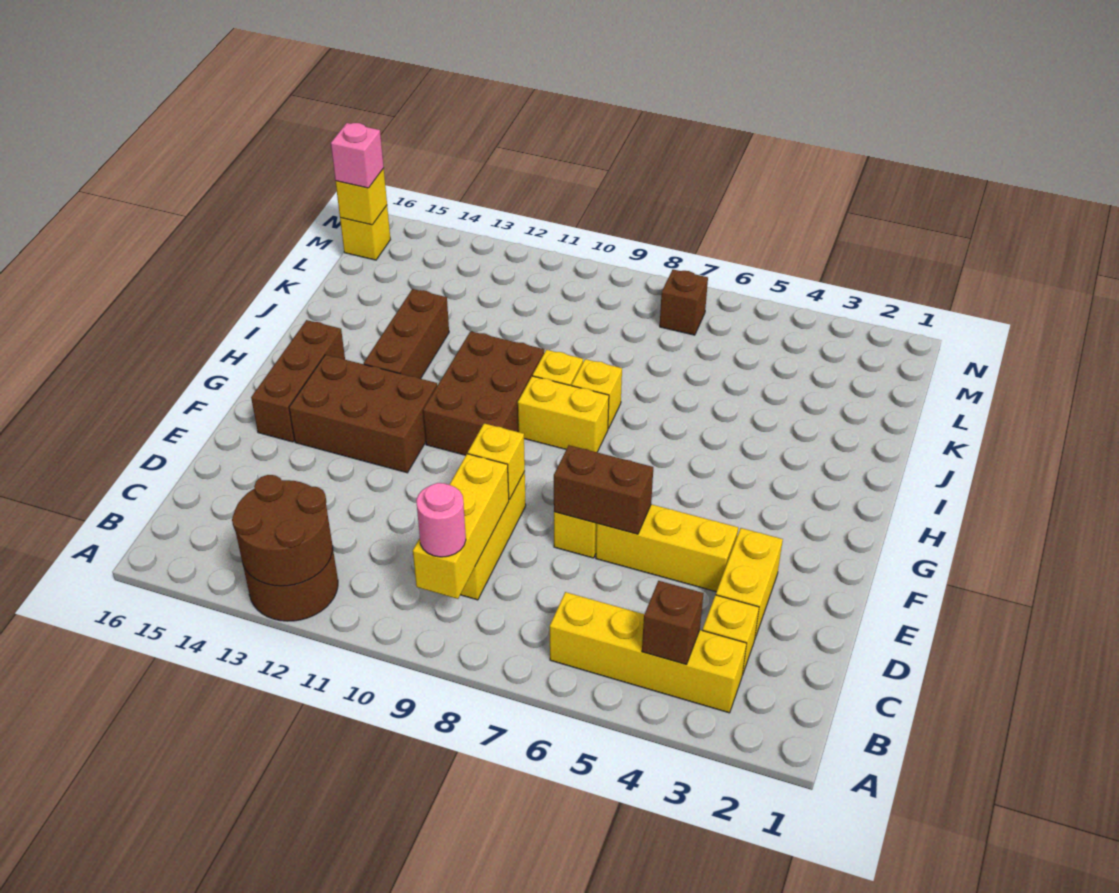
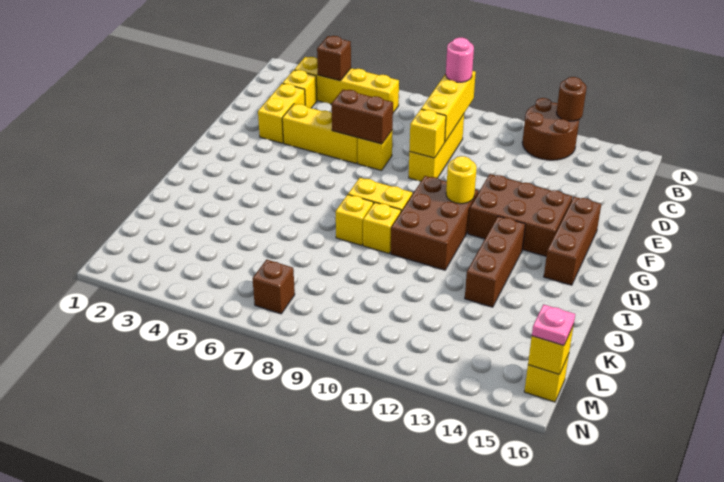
brown round brick A12:B13 level 2 -> brown round brick A13 level 2
none -> yellow round brick G11 level 2
pink brick M16 level 3 -> pink plate M16 level 3

